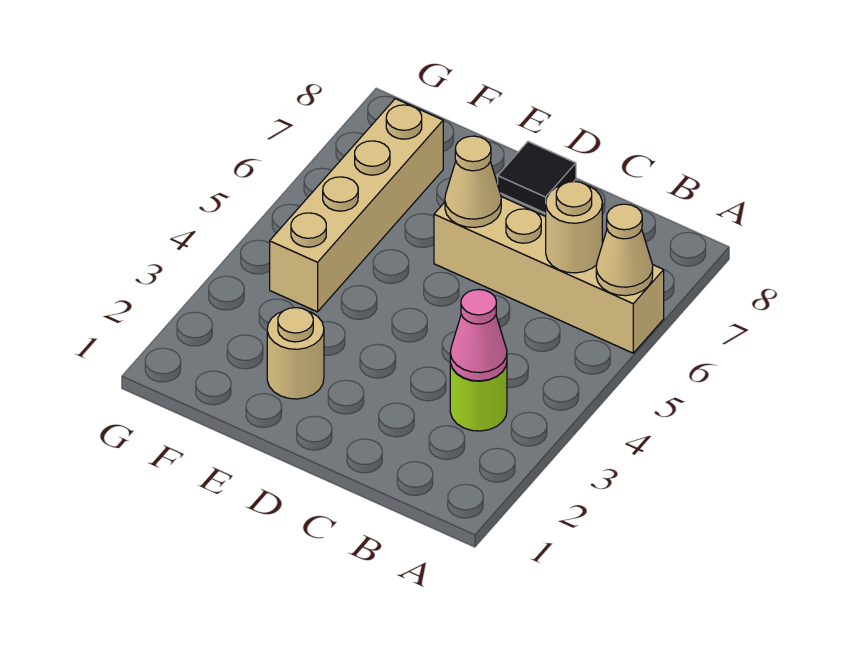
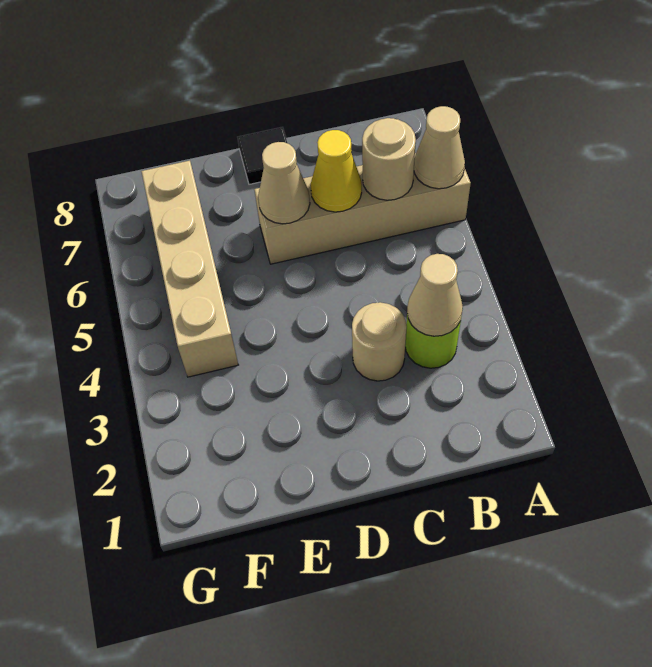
pink cone B3 level 2 -> tan cone B3 level 2
none -> yellow cone C6 level 2
tan round brick E2 level 1 -> tan round brick C3 level 1

